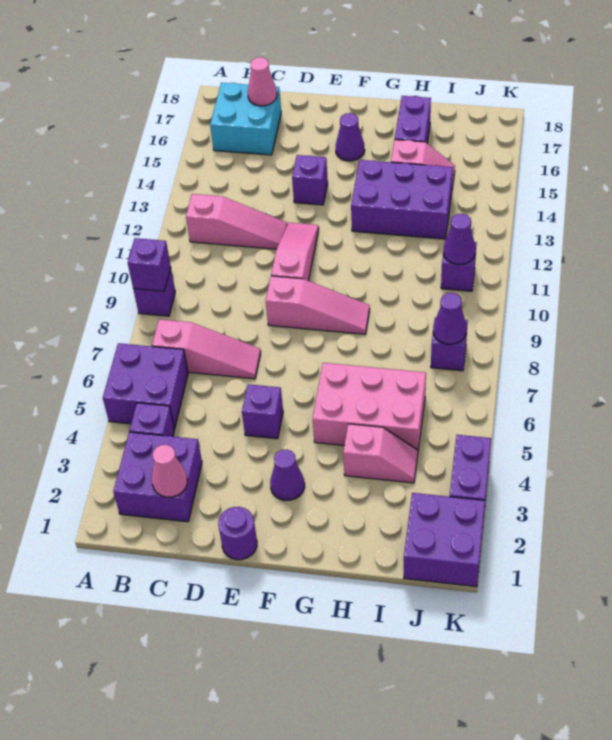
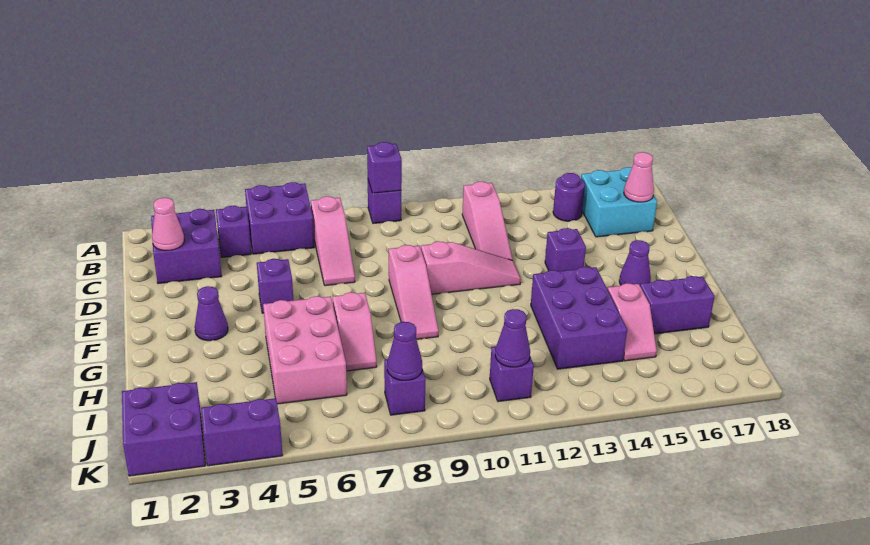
purple round brick E1 level 1 -> purple round brick B15 level 1
pink slope H4:I4 level 1 top H -> pink slope G7:H7 level 1 top G

